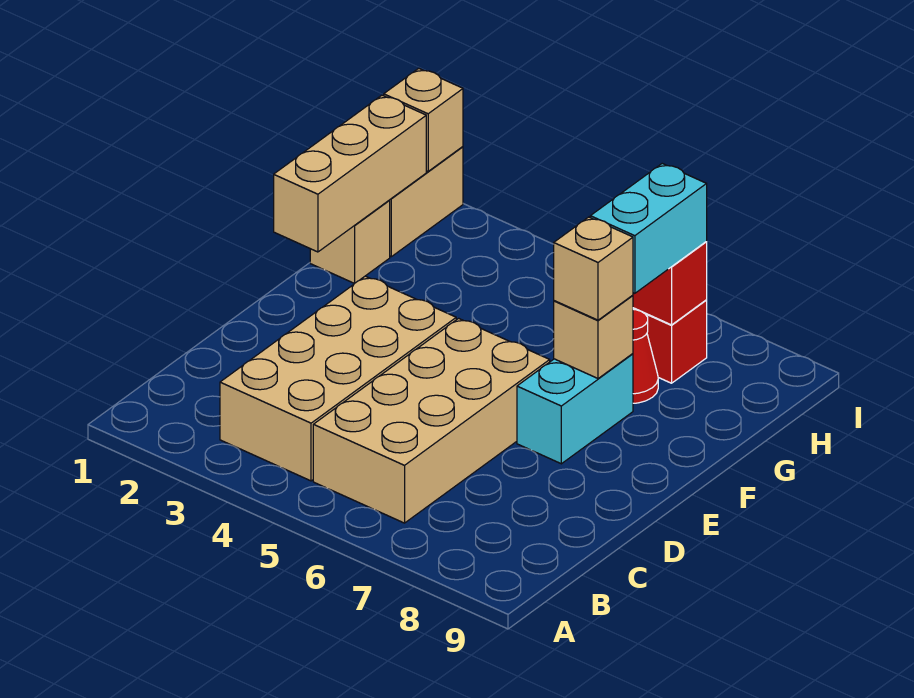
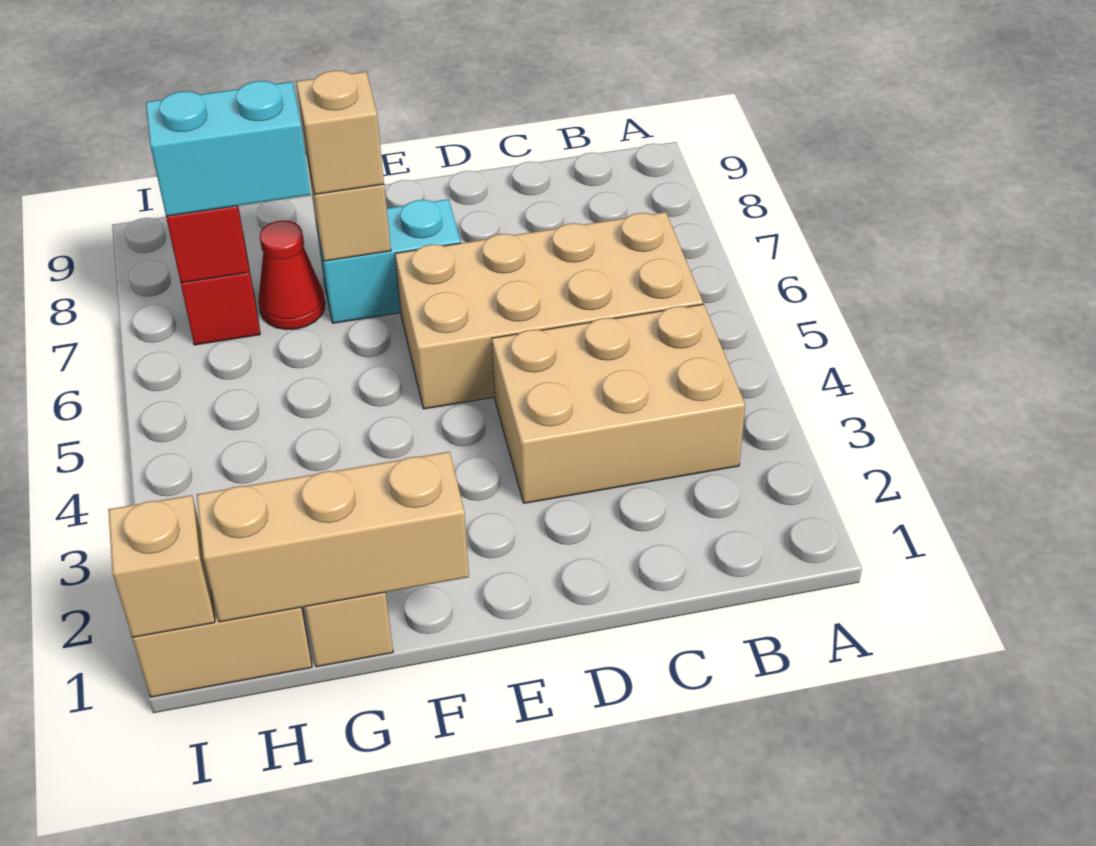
tan brick B3:E4 level 1 -> tan brick B3:D4 level 1

